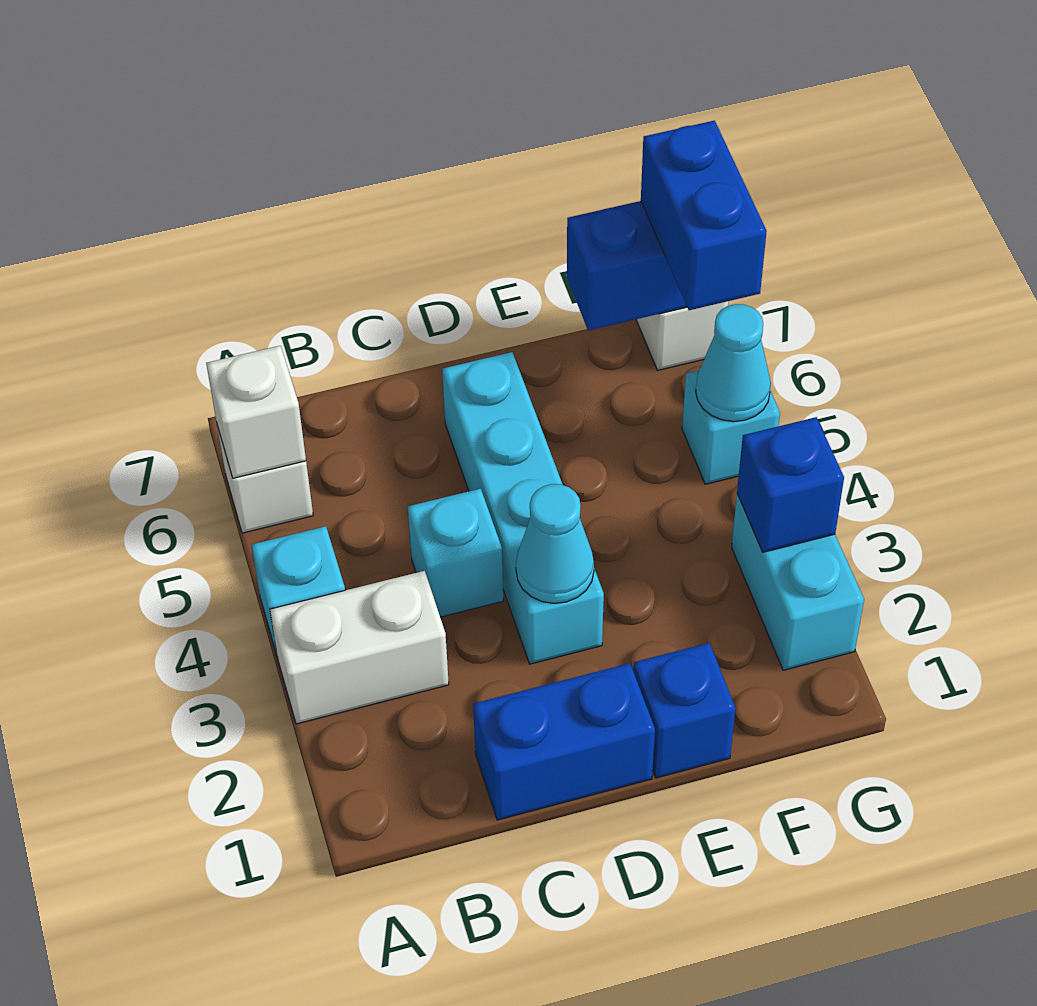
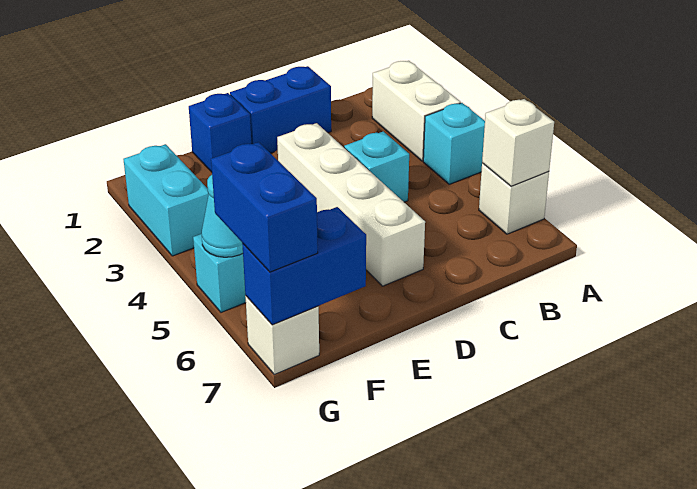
white brick A3:B3 level 1 -> white brick A2:A3 level 1
cyan brick D3:D6 level 1 -> white brick D3:D6 level 1
cyan cone D3 level 2 -> none
blue brick G3 level 2 -> none

